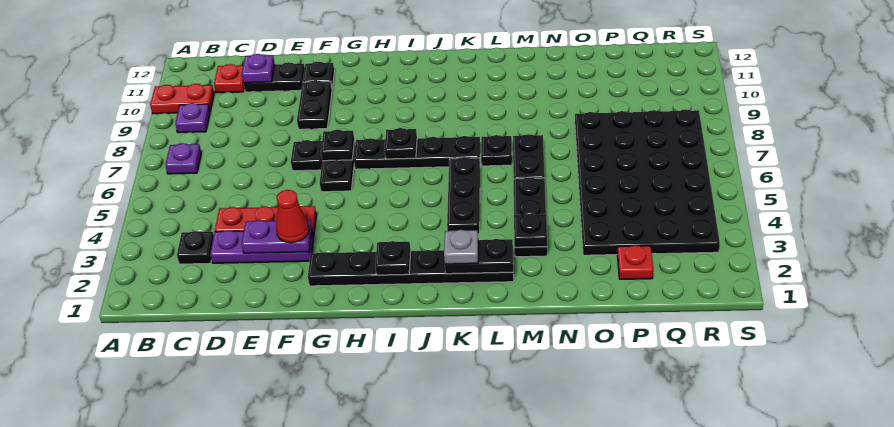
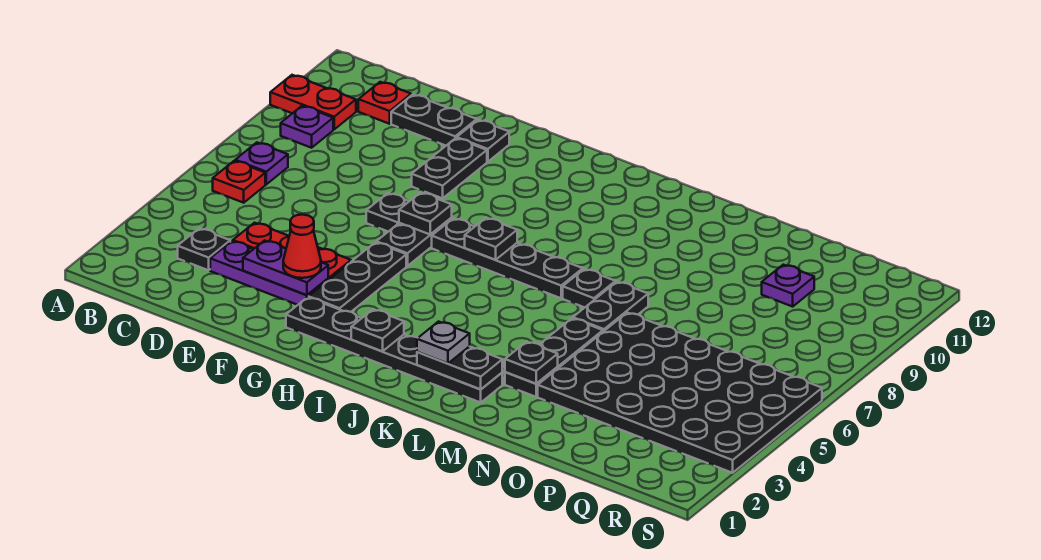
purple plate D11 level 2 -> purple plate P10 level 1
black plate K4:K6 level 1 -> black plate G3:G5 level 1
black plate O3:R8 level 1 -> black plate N3:S6 level 1
red plate P2 level 1 -> red plate B6 level 1

